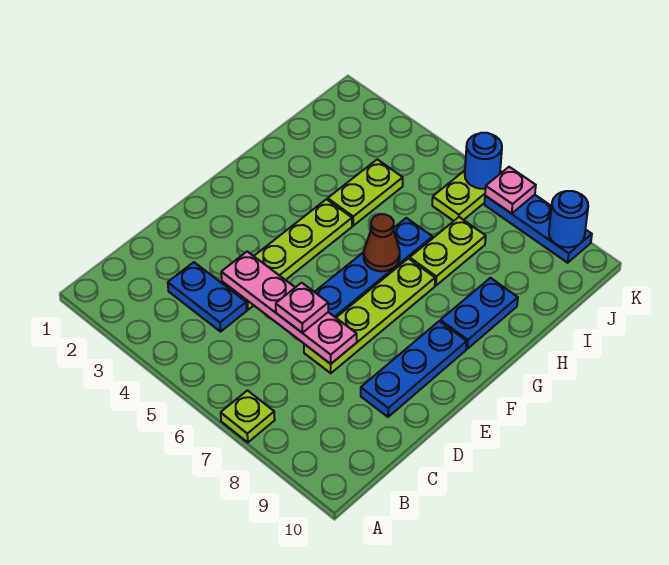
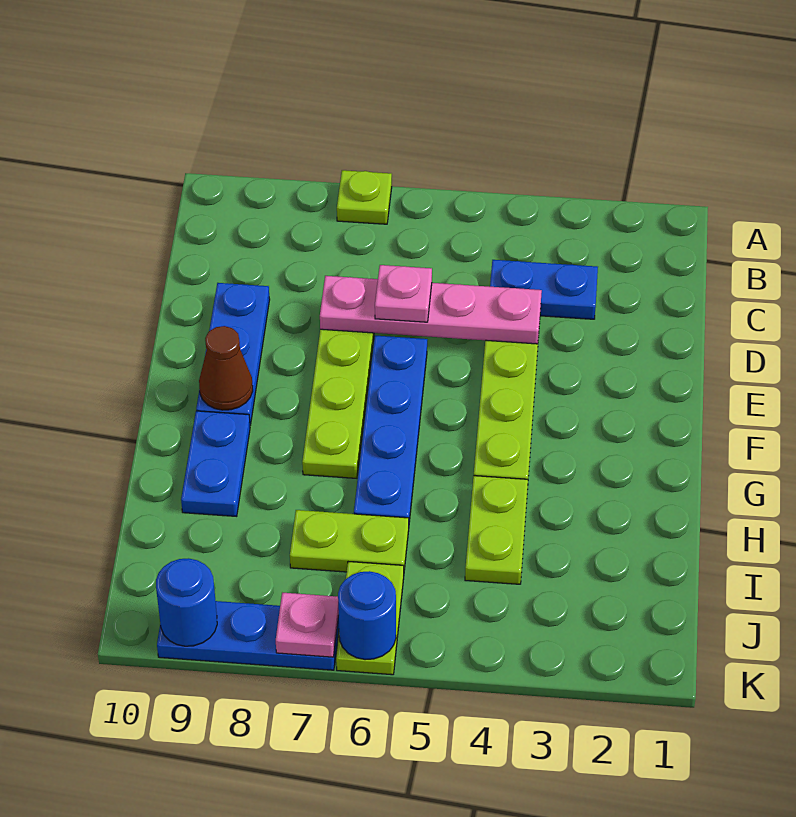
brown cone G6 level 2 -> brown cone F9 level 2
lime plate H7:I7 level 1 -> lime plate I6:I7 level 1

